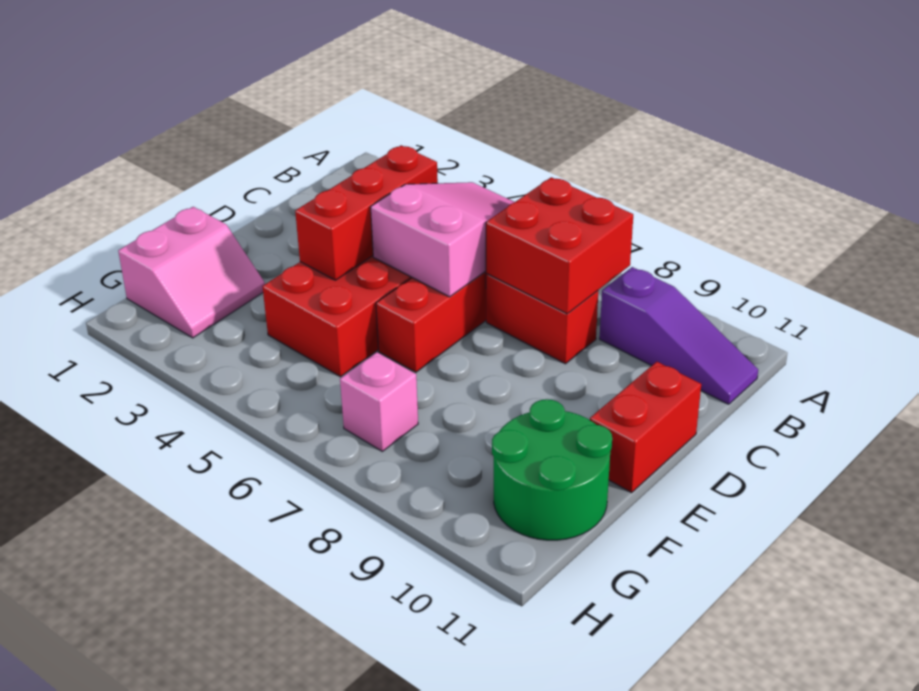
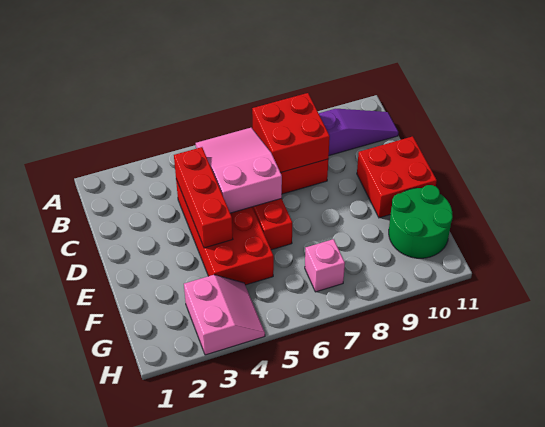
red brick D11:E11 level 1 -> red brick D10:E11 level 1
pink slope F1:G2 level 1 top 1 -> pink slope G3:H4 level 1 top 3

